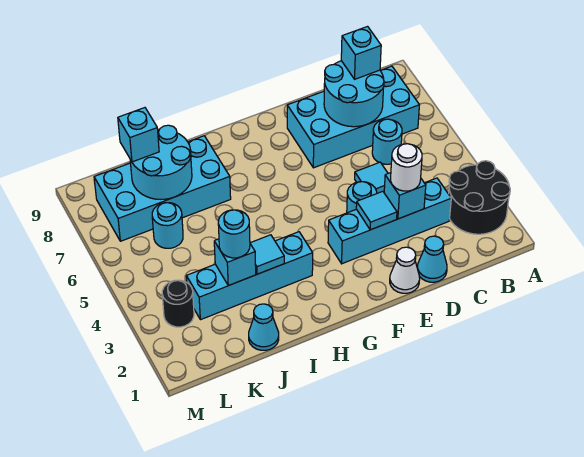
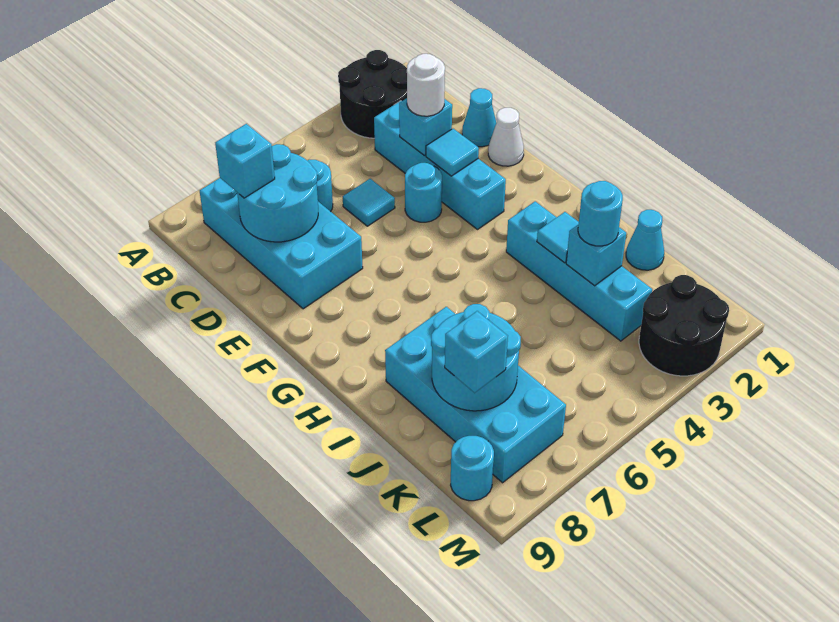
cyan round brick K6 level 1 -> cyan round brick L9 level 1
black round brick L3 level 1 -> black round brick L2:M3 level 1

